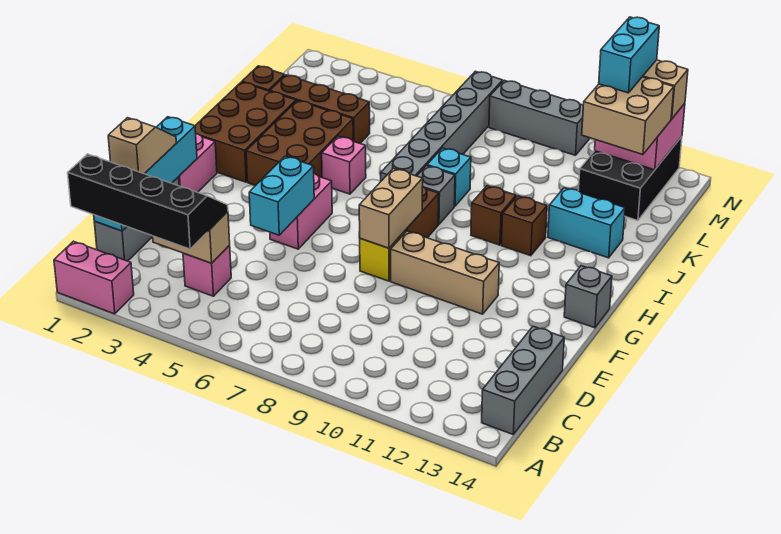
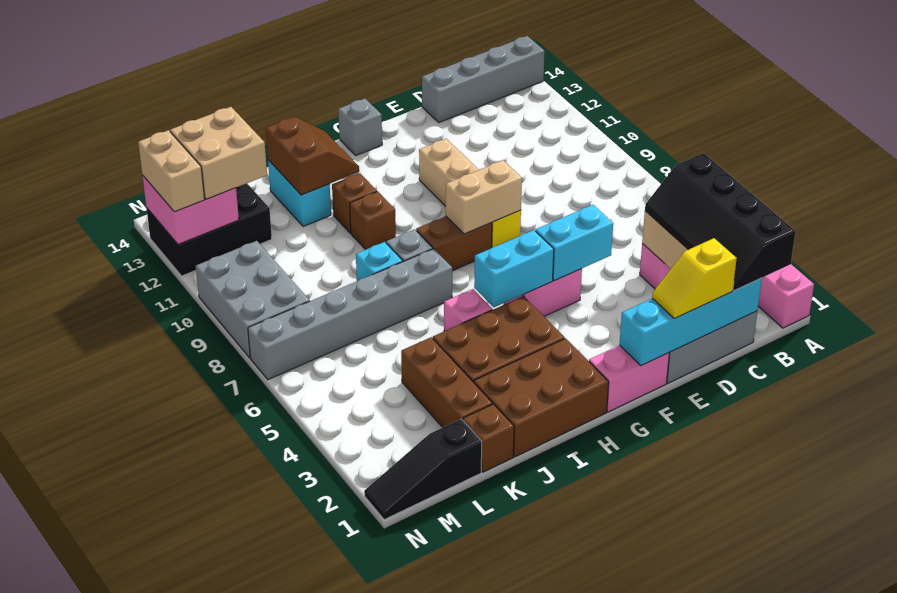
grey brick B14:D14 level 1 -> grey brick A14:D14 level 1
tan slope D1:E1 level 3 top D -> yellow slope D1:E1 level 3 top D
none -> brown slope I12:J13 level 2 top J
none -> black slope L1:N1 level 1 top L
cyan brick M12:N12 level 4 -> cyan brick G5:H5 level 2
grey brick N8:N10 level 1 -> grey brick M8:N10 level 1

